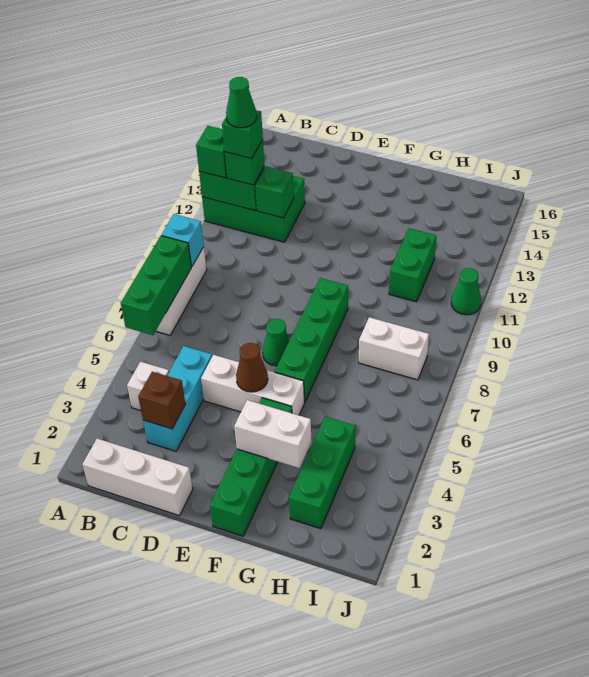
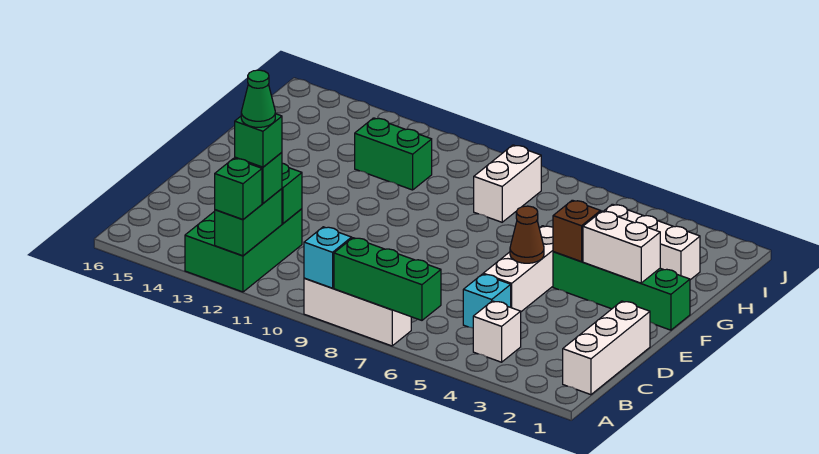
cyan brick C3:C5 level 1 -> cyan brick C5 level 1
brown brick C3 level 2 -> brown brick F4 level 2
green cone E7 level 1 -> none
white brick F3:G3 level 2 -> white brick F2:F3 level 2
green brick F6:F9 level 1 -> none
green brick H2:H4 level 1 -> white brick H2:H4 level 1
green cone J11 level 1 -> none

